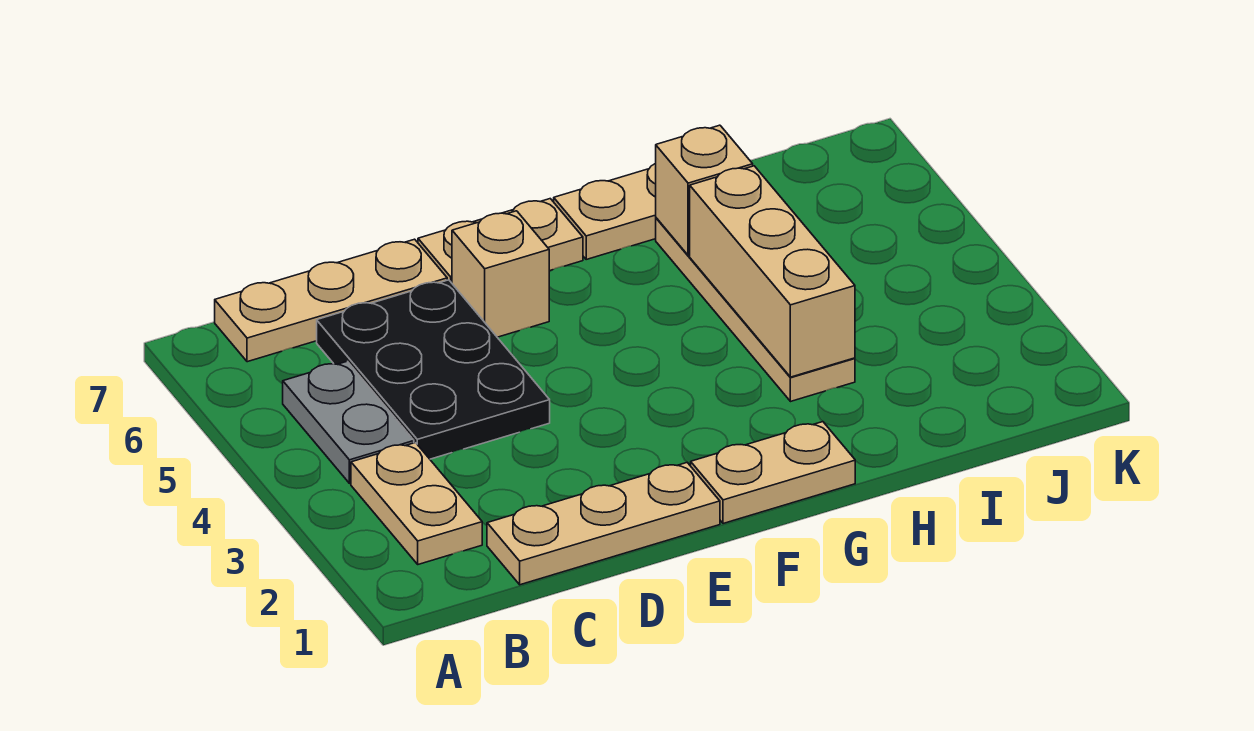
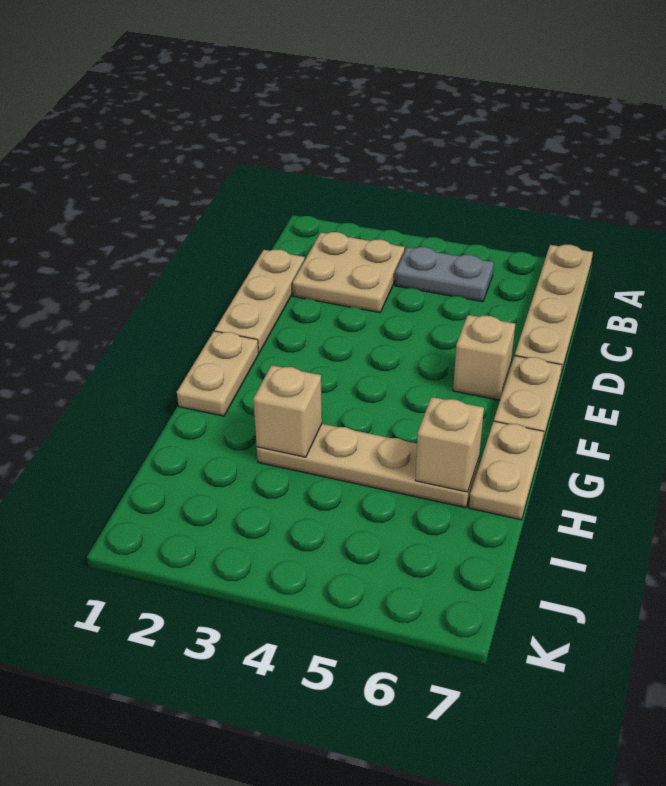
tan plate B2:B3 level 1 -> tan plate B2:C3 level 1
tan plate B7:D7 level 1 -> tan plate A7:D7 level 1
black plate C4:D6 level 1 -> none
tan brick H3:H5 level 2 -> tan brick H3 level 2

